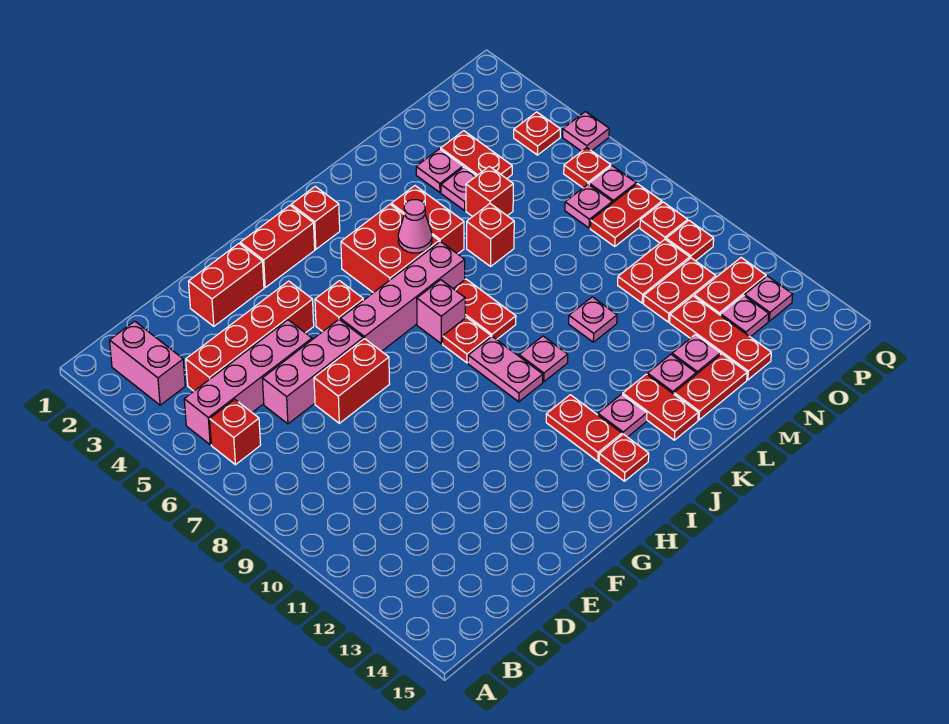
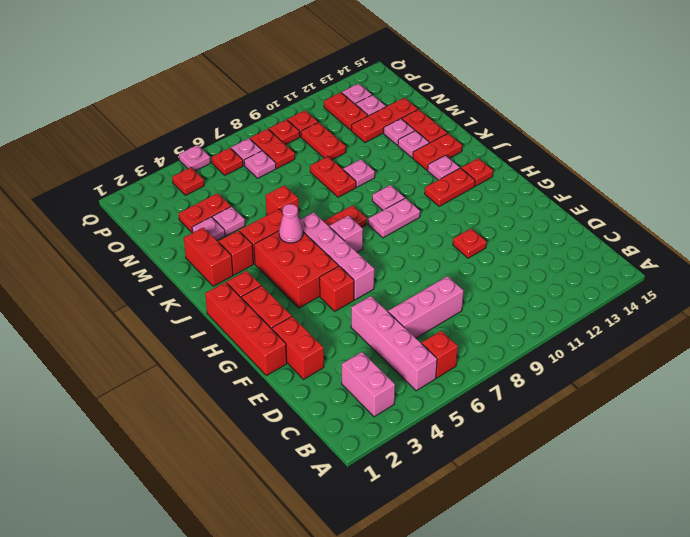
pink brick B2:B3 level 1 -> pink brick B3:C3 level 1
red brick C4:F4 level 1 -> red brick F1:I1 level 1
pink brick D6:F6 level 1 -> pink brick D6:D8 level 1
red brick E7:F7 level 1 -> red brick K2:L2 level 1
red brick I4:J5 level 1 -> red brick H4:J5 level 1
red plate I8 level 1 -> red plate F11 level 1
red brick M5 level 1 -> red brick K3 level 1
red plate N11:O11 level 1 -> red plate L9:M9 level 1

